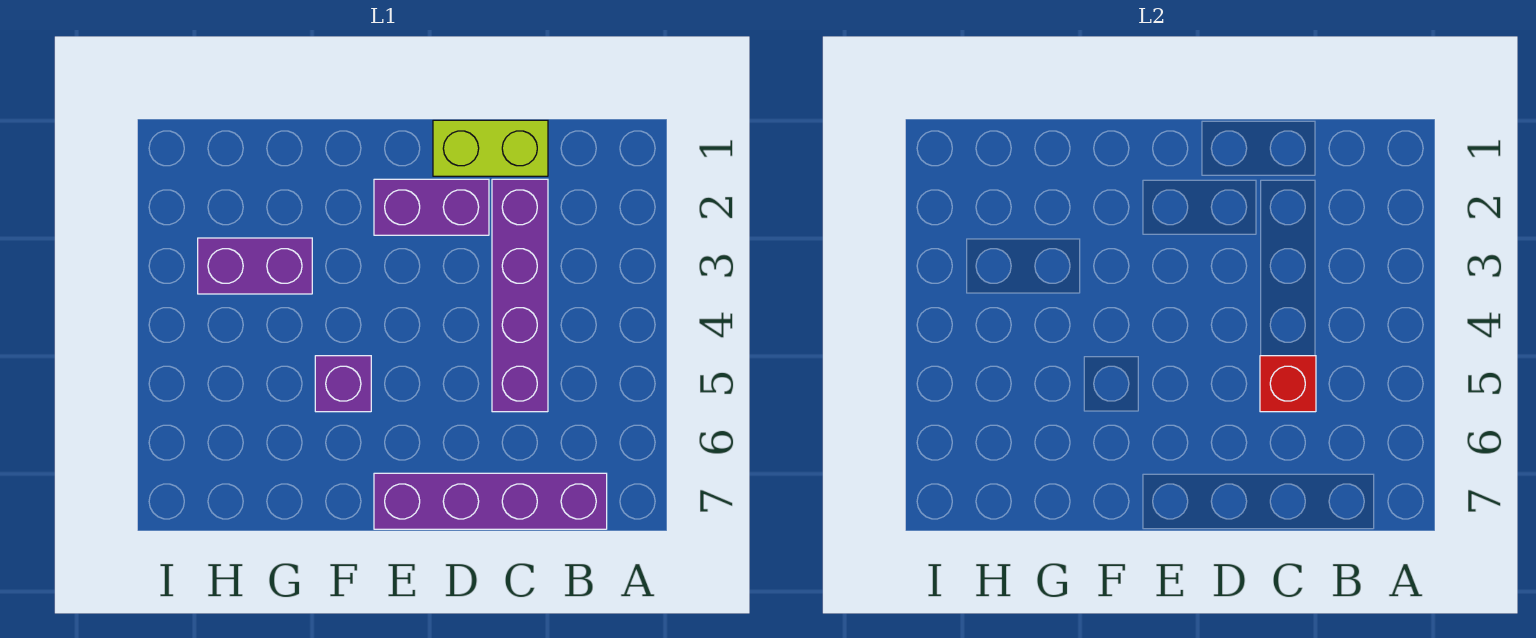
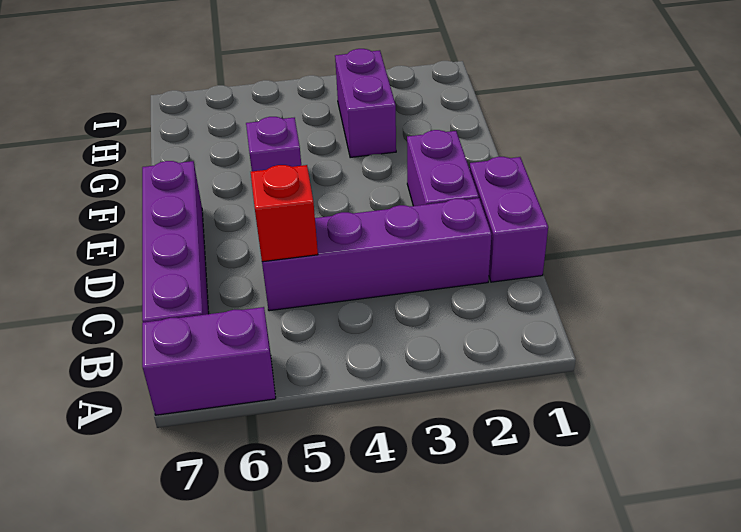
none -> purple brick A6:A7 level 1
lime brick C1:D1 level 1 -> purple brick C1:D1 level 1

